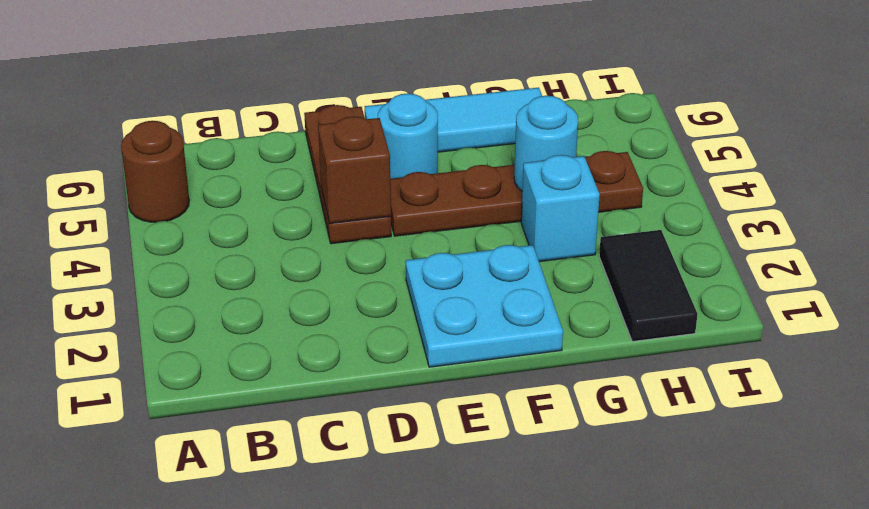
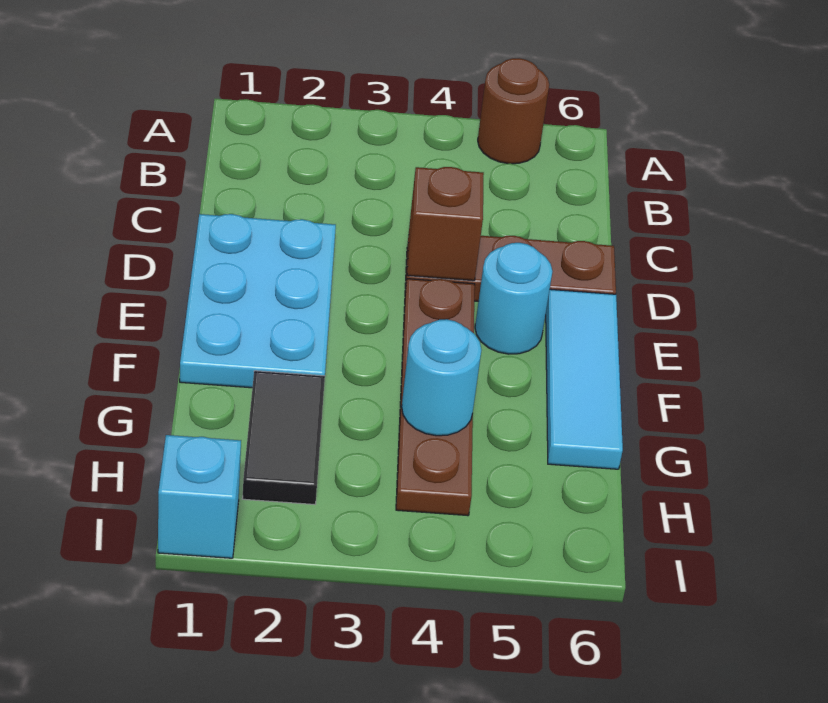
cyan plate E1:F2 level 1 -> cyan plate D1:F2 level 1
cyan brick G3 level 1 -> cyan brick I1 level 1
black tile H1:H2 level 1 -> black tile G2:H2 level 1

